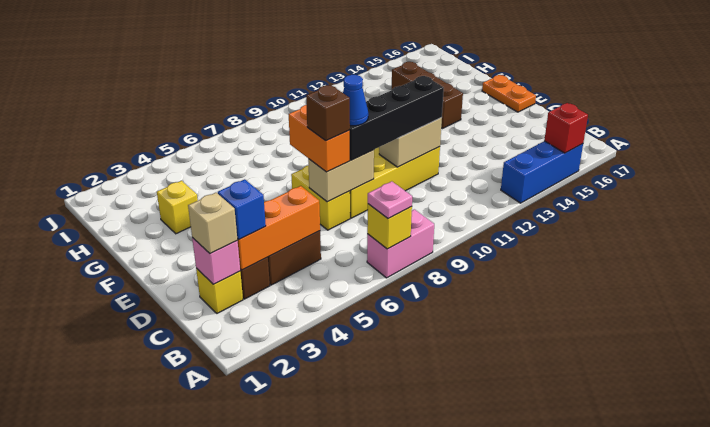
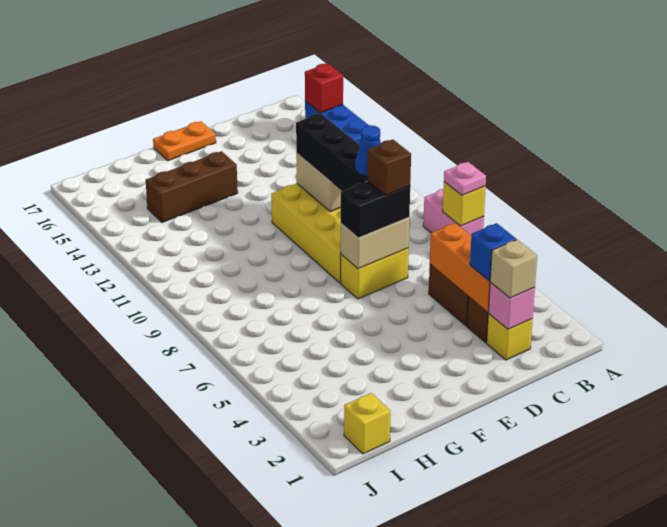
tan brick D7:D8 level 2 -> tan brick D7:E7 level 2
orange brick D7:E7 level 3 -> black brick D7:E7 level 3
yellow brick G3 level 1 -> yellow brick I1 level 1

